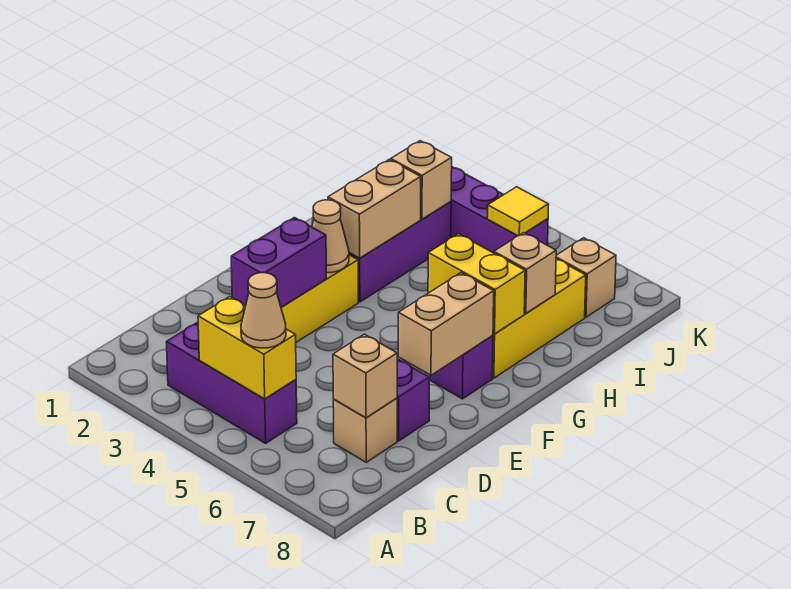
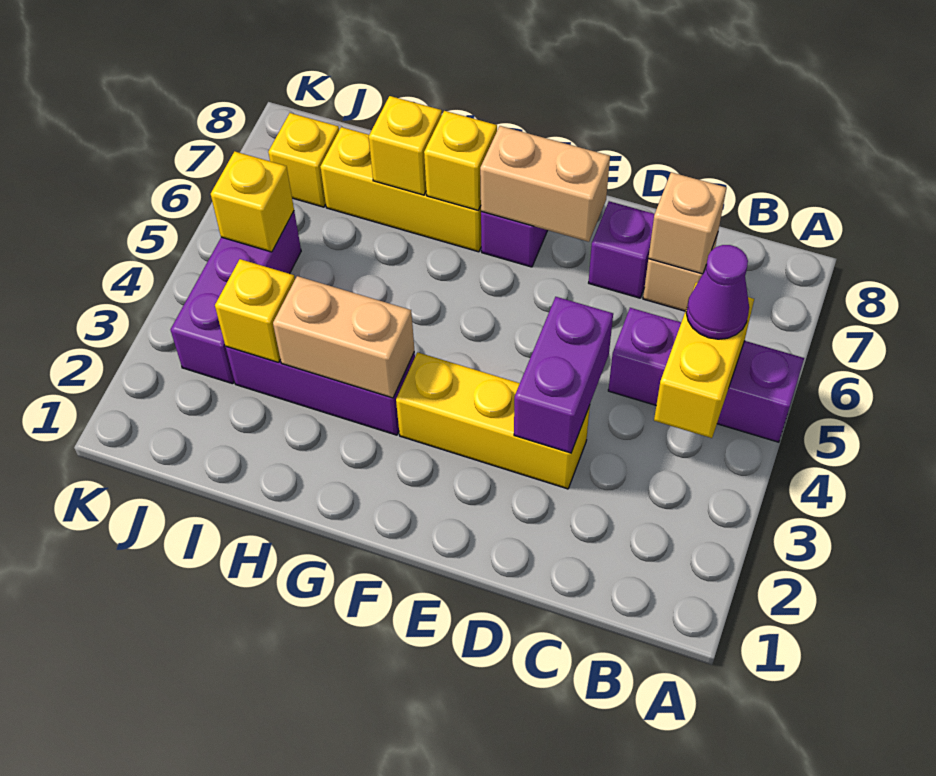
purple brick B3:B5 level 1 -> purple brick A5:C5 level 1
tan cone B5 level 3 -> purple cone B5 level 3
purple brick D3:E3 level 2 -> purple brick D3:D4 level 2
tan cone F3 level 2 -> none
yellow brick G6:G7 level 2 -> yellow brick G7 level 2
tan brick H7 level 2 -> yellow brick H7 level 2
tan brick I3 level 2 -> yellow brick I3 level 2
yellow tile J5 level 2 -> yellow brick J5 level 2
tan brick J7 level 1 -> yellow brick J7 level 1

